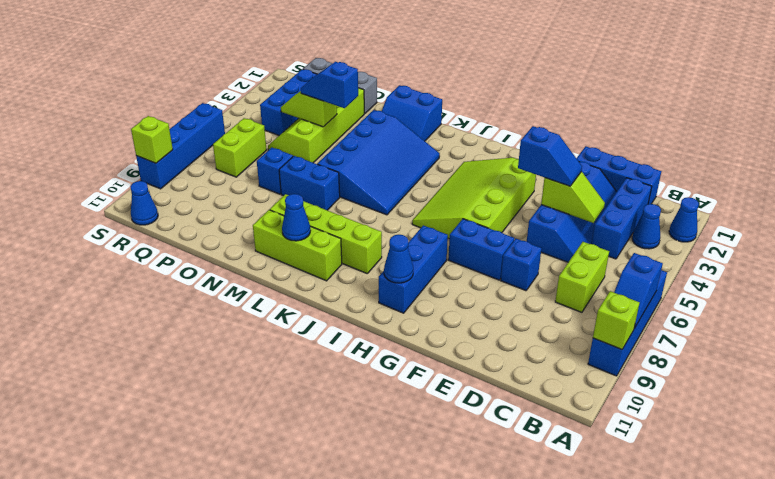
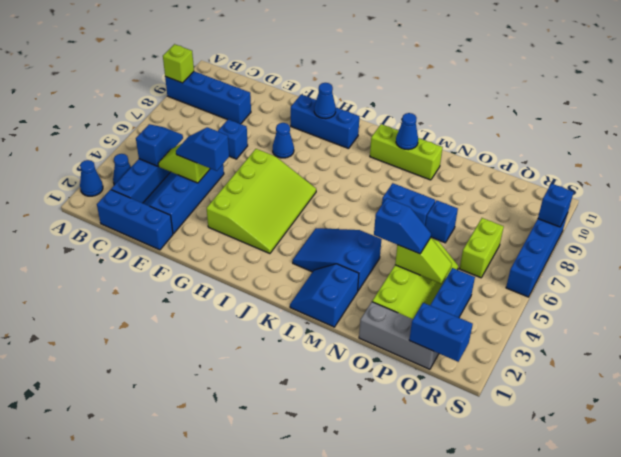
blue brick A6:A9 level 1 -> blue brick A9:D9 level 1
blue slope A7:A8 level 2 top 7 -> blue slope C4:C5 level 2 top 4
lime brick C6:C7 level 1 -> none
blue brick F7:G7 level 1 -> blue brick Q1:R1 level 2
blue brick H8:H10 level 1 -> blue brick G10:I10 level 1
lime brick J9:M9 level 1 -> none
blue slope K3:M6 level 1 top M -> blue slope K3:M4 level 1 top M
blue slope L1:M2 level 1 top 1 -> blue slope L1:M2 level 1 top M
blue cone R11 level 1 -> blue cone G8 level 1
lime brick S9 level 2 -> blue brick S9 level 2

